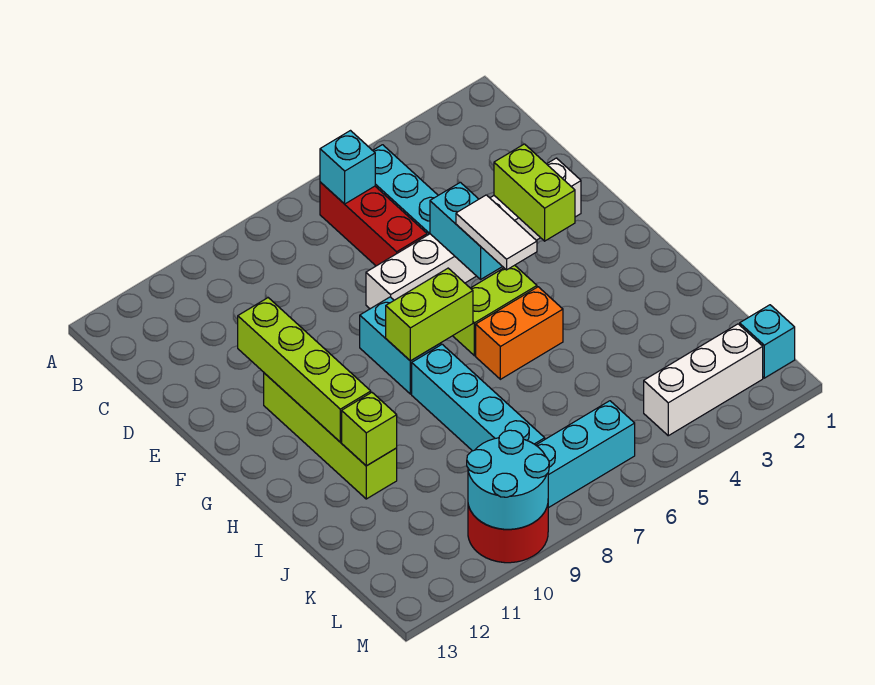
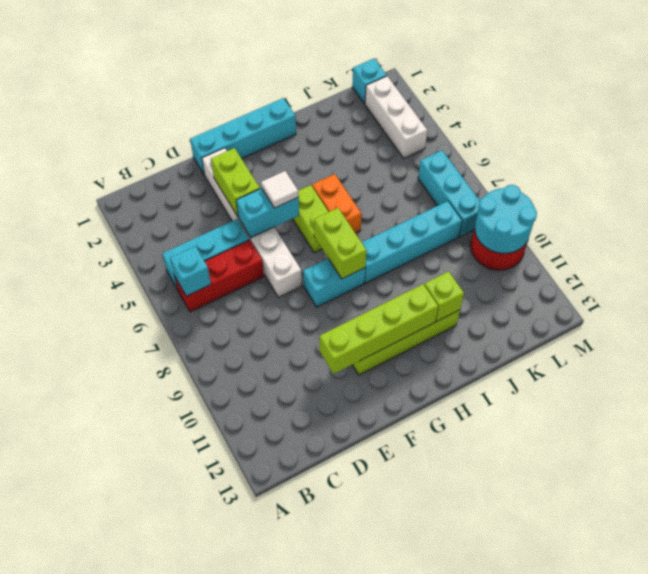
none -> cyan brick E1:H1 level 1
lime brick E3:F3 level 2 -> lime brick E3:E4 level 2
white tile F5:G5 level 3 -> white tile F5 level 3

